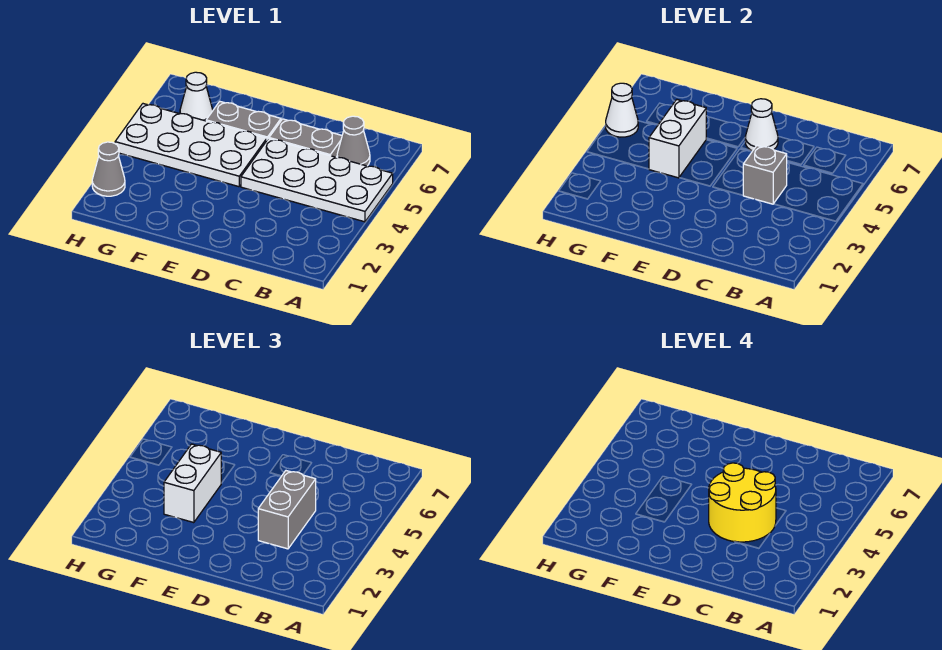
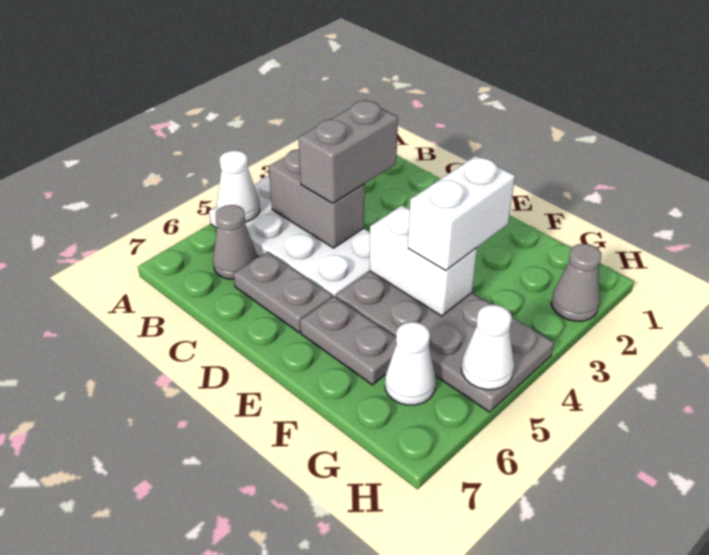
yellow round brick C3:D4 level 4 -> none
grey brick C4 level 2 -> grey brick B4:C4 level 2
white cone D6 level 2 -> white cone A5 level 2
white plate E4:H5 level 1 -> grey plate E4:H5 level 1
white brick F4:F5 level 2 -> white brick E4:F4 level 2

